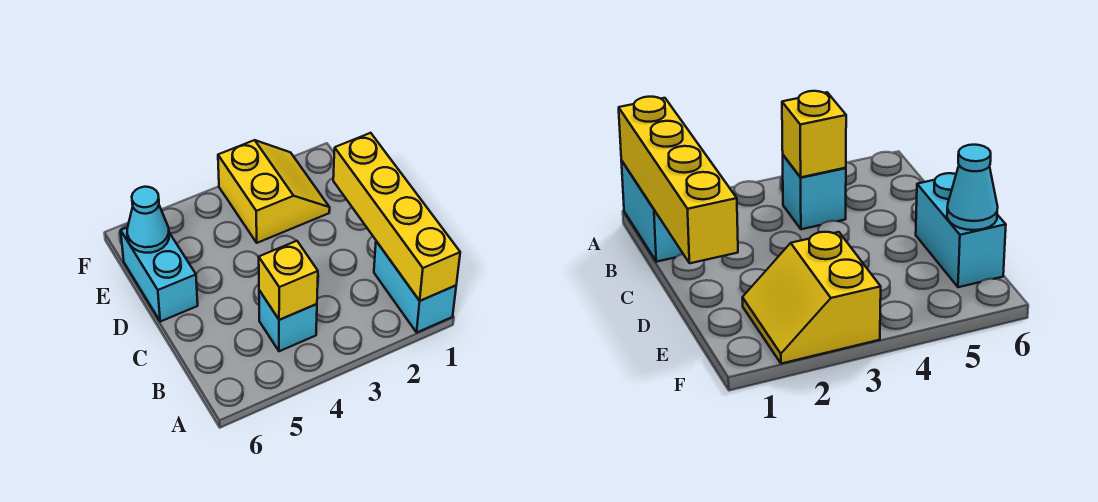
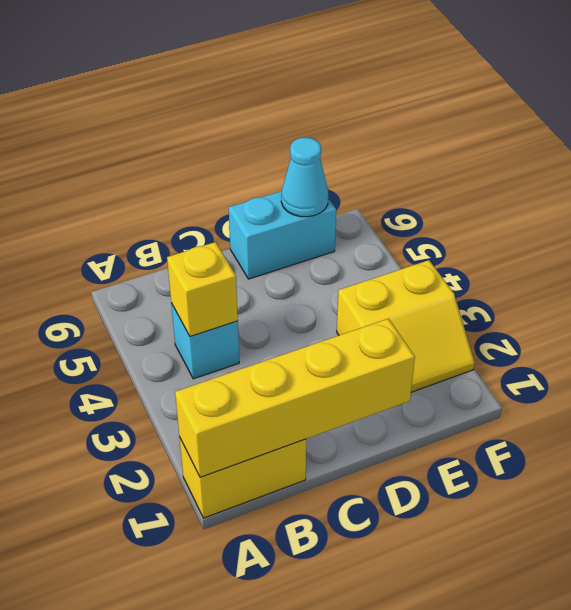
cyan brick A1:B1 level 1 -> yellow brick A1:B1 level 1

